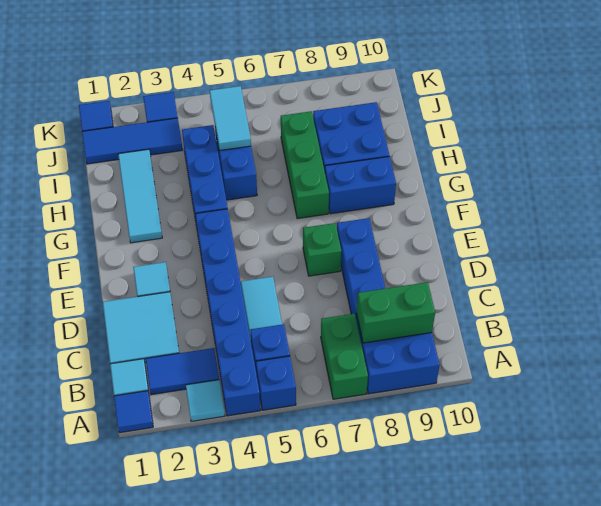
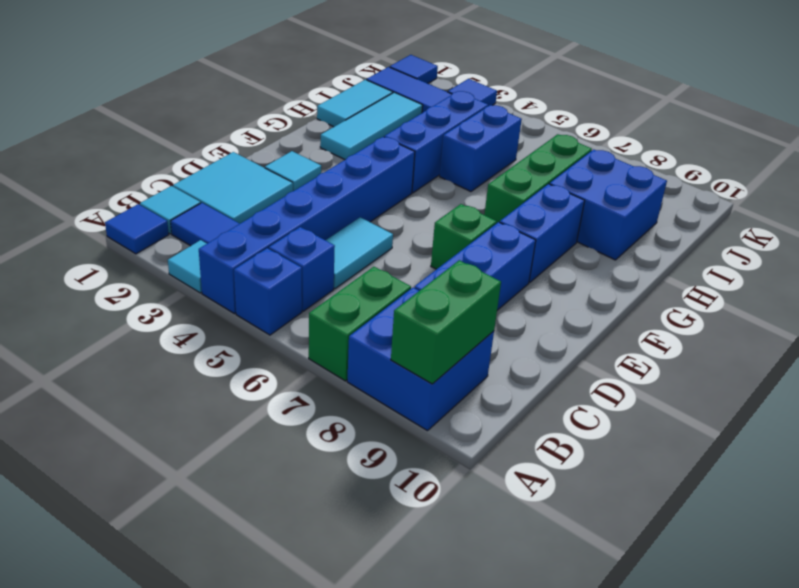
green brick B8:B9 level 2 -> green brick A9:B9 level 2
blue brick G8:G9 level 1 -> blue brick F8:G8 level 1
cyan tile I5:J5 level 2 -> cyan tile H1:I1 level 1

